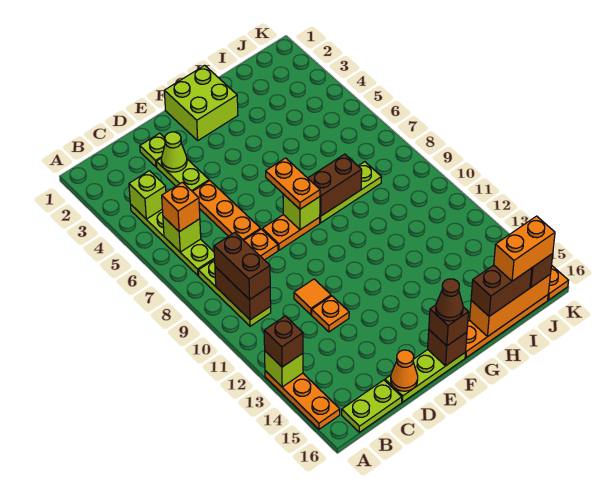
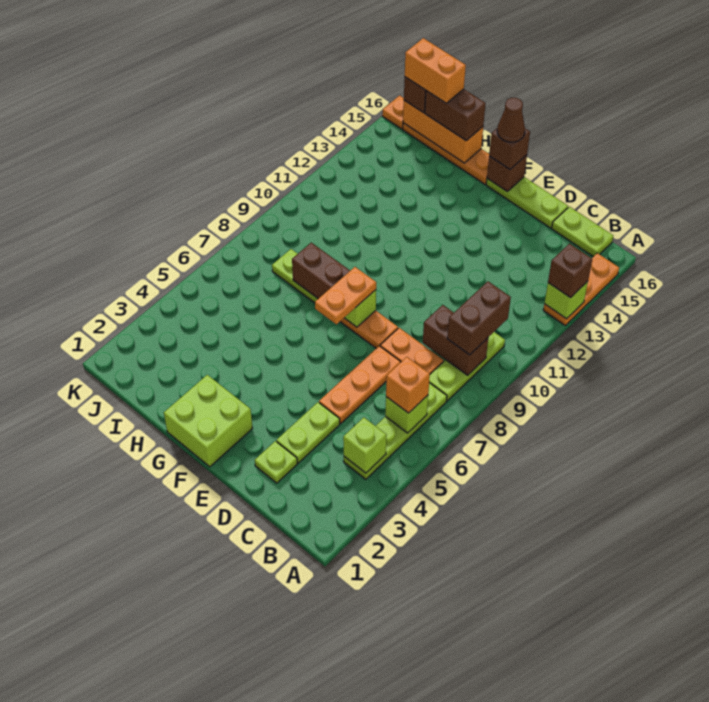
brown brick B9:B10 level 2 -> brown brick B9:C9 level 2
lime cone D3 level 2 -> none
orange tile D11 level 1 -> none
orange plate D12 level 1 -> none
orange cone D16 level 2 -> none

